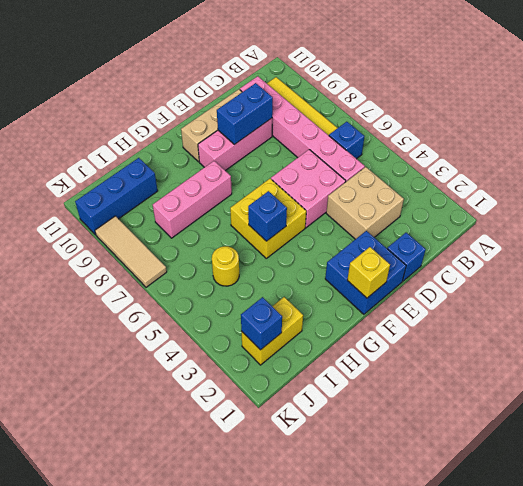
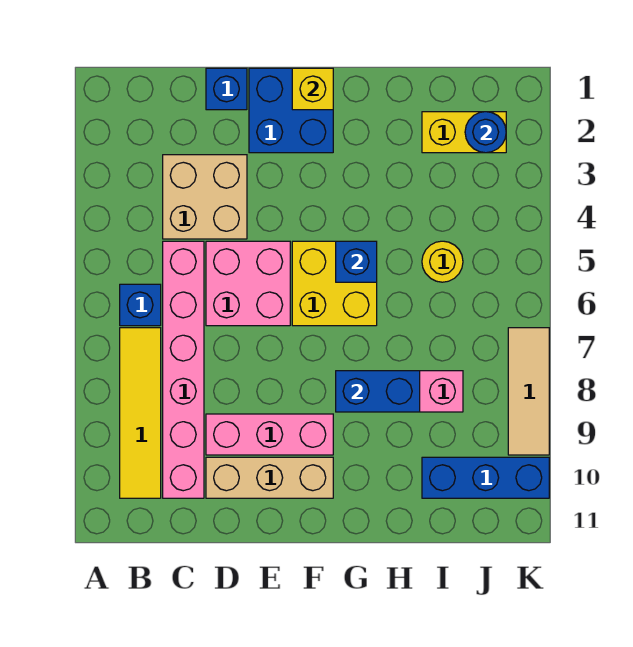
blue brick D9:E9 level 2 -> blue brick G8:H8 level 2
blue brick J2 level 2 -> blue round brick J2 level 2

